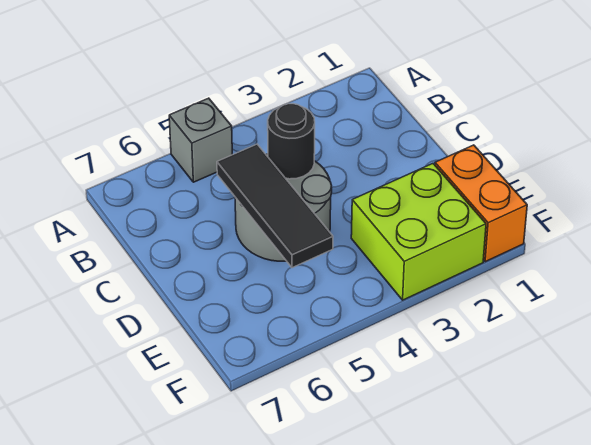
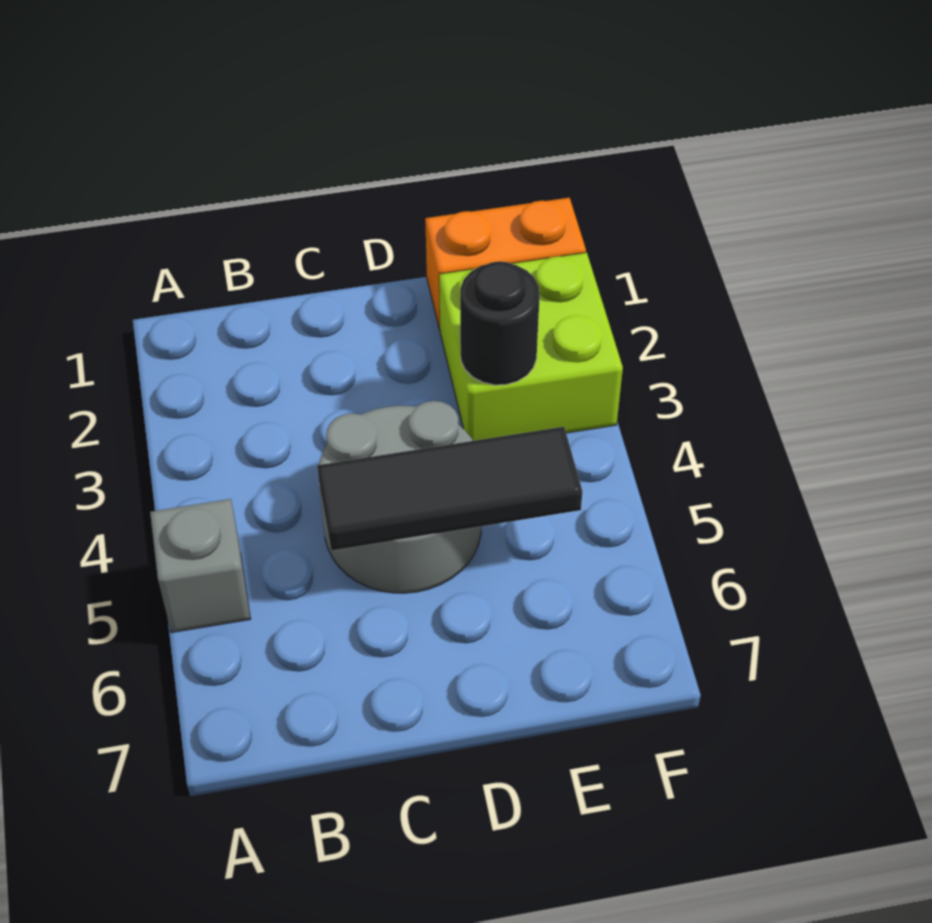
black round brick C4 level 2 -> black round brick E3 level 2

